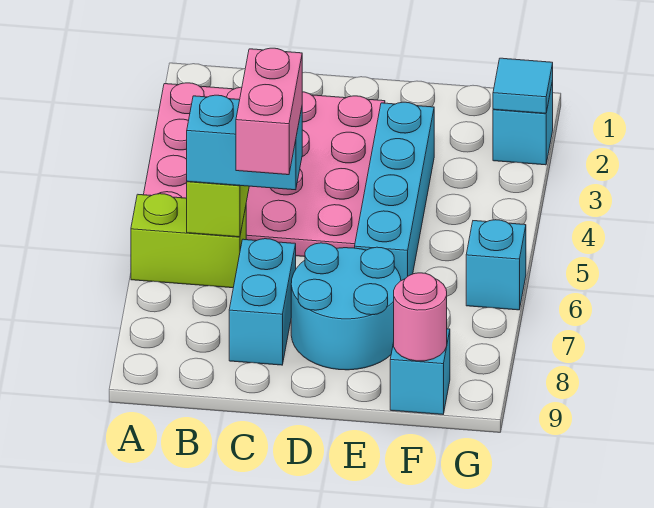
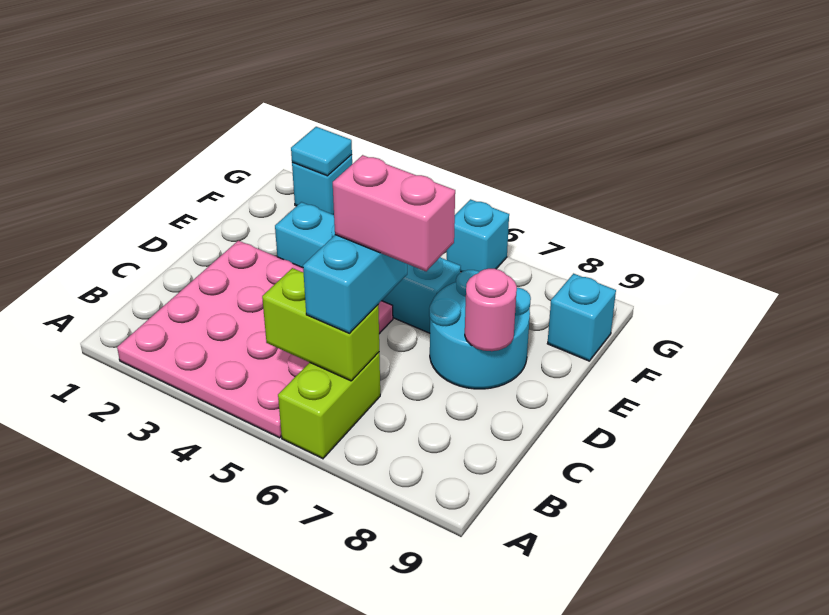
cyan brick C7:C8 level 1 -> none
pink round brick F9 level 2 -> pink round brick D8 level 2

